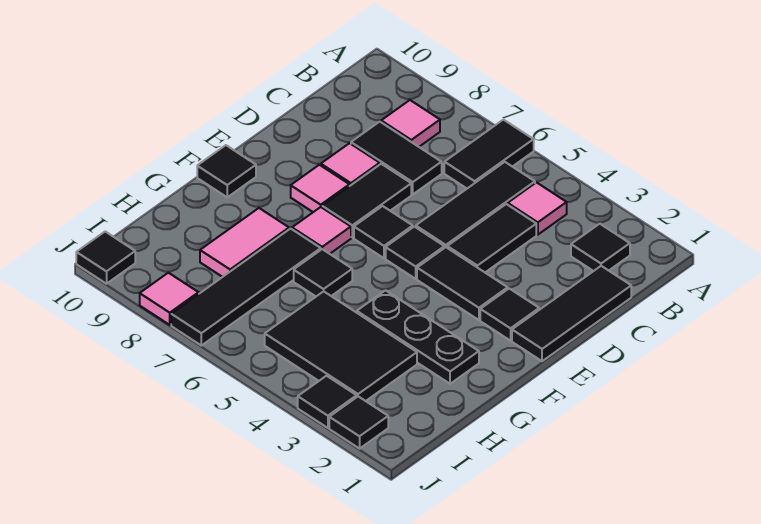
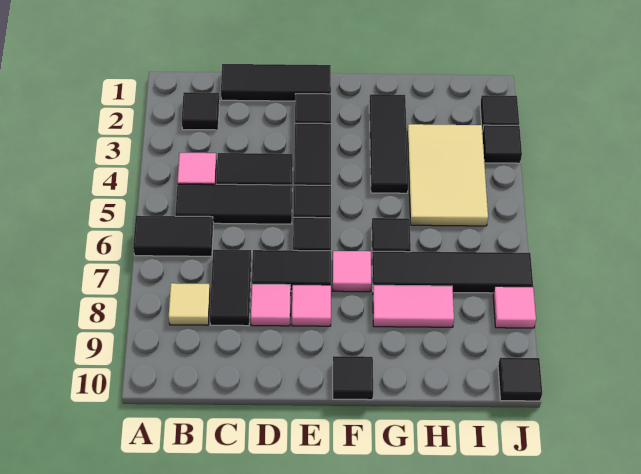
pink tile B8 level 1 -> tan tile B8 level 1
black plate G2:G4 level 1 -> black tile G2:G4 level 1
black tile H3:I5 level 1 -> tan tile H3:I5 level 1

